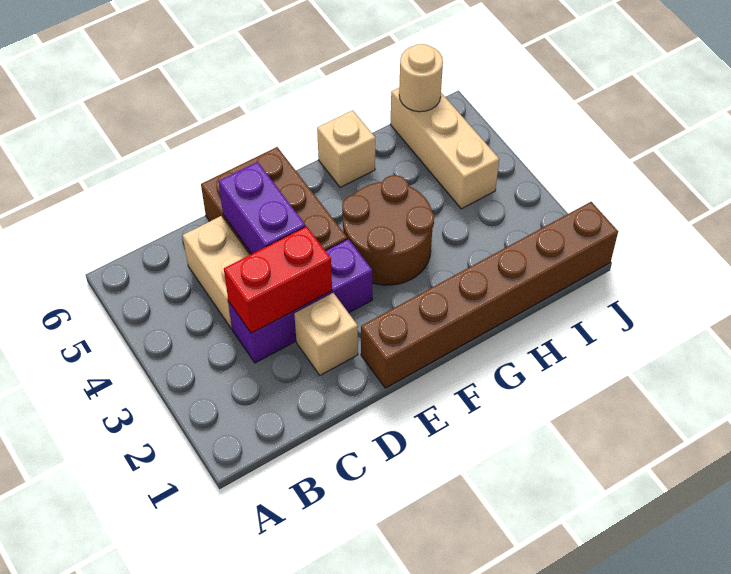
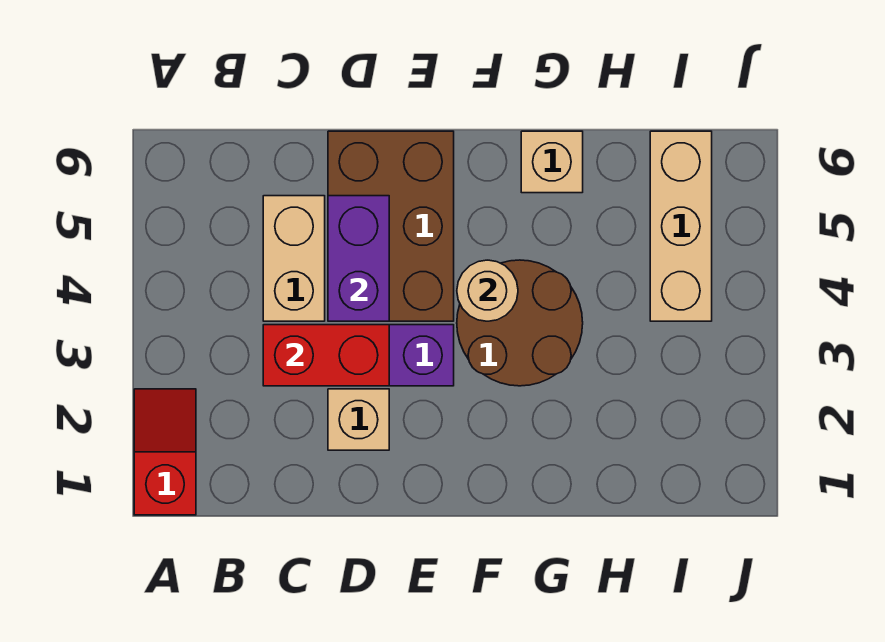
none -> red slope A1:A2 level 1 top 1
brown brick E1:J1 level 1 -> none
tan round brick I6 level 2 -> tan round brick F4 level 2

